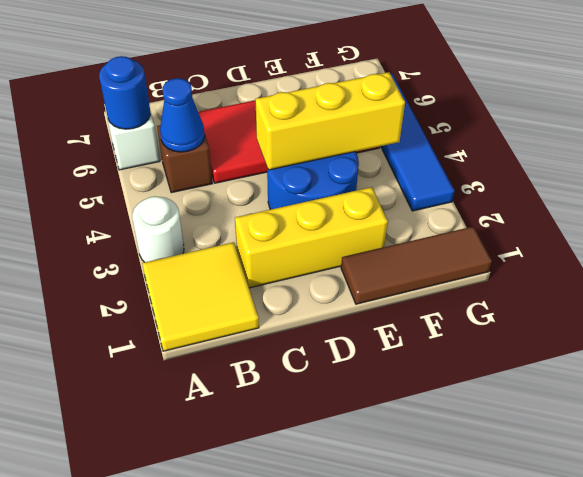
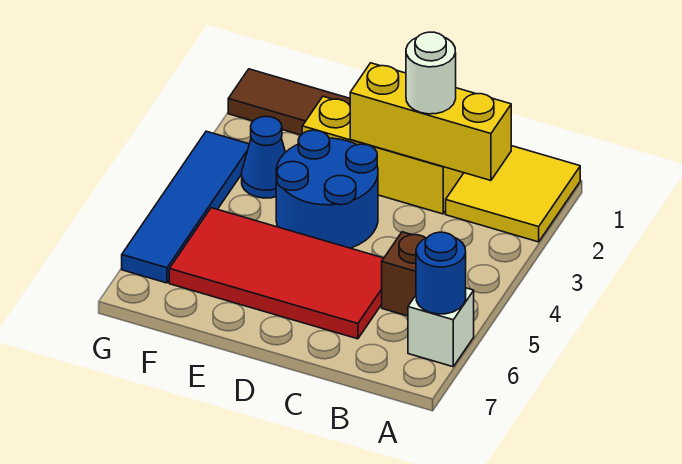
white round brick A3 level 1 -> white round brick C2 level 3
blue cone B5 level 2 -> blue cone F3 level 1
yellow brick D4:F4 level 2 -> yellow brick B2:D2 level 2

